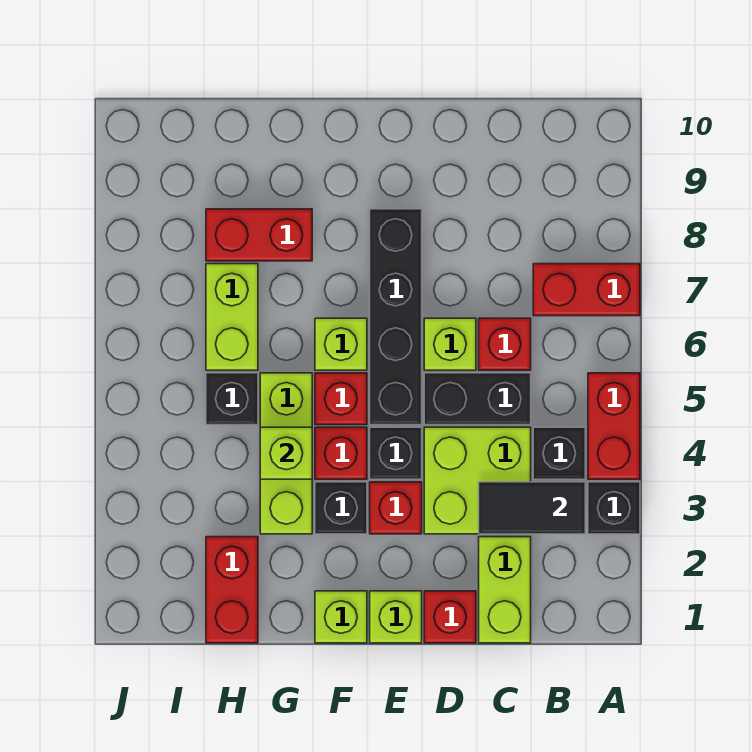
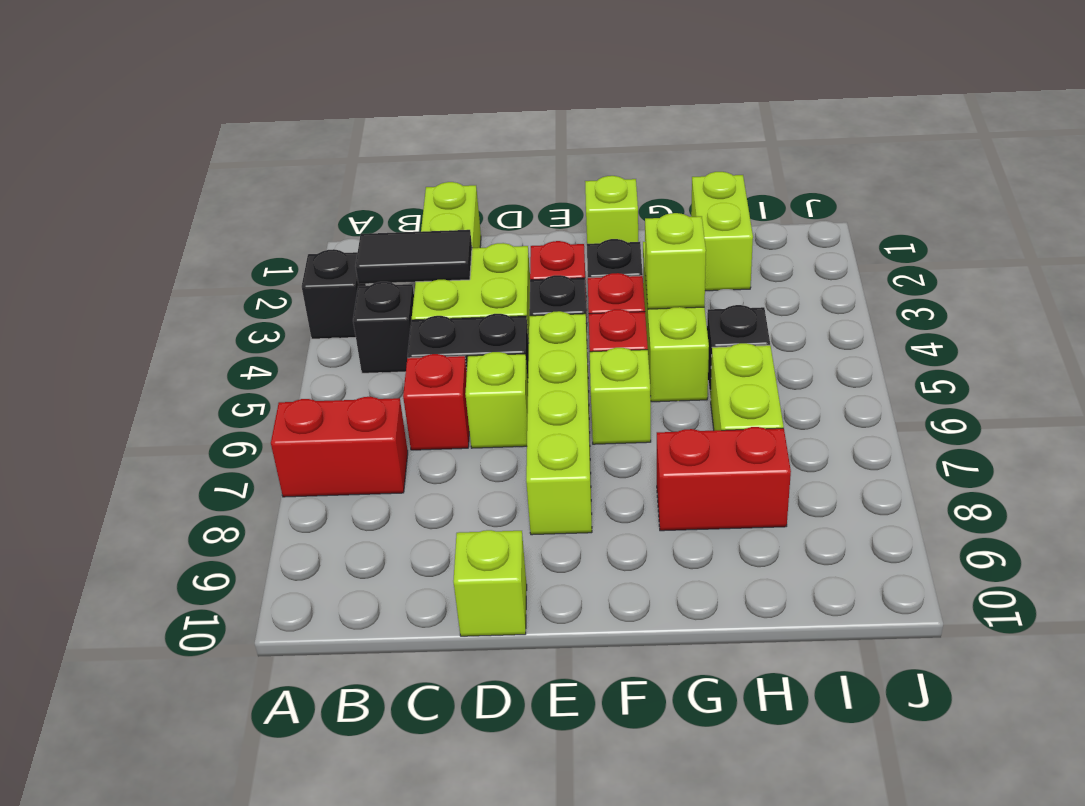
red brick A4:A5 level 1 -> none
red brick D1 level 1 -> none
lime brick E1 level 1 -> lime brick D10 level 1
black brick E5:E8 level 1 -> lime brick E5:E8 level 1
red brick H1:H2 level 1 -> lime brick H1:H2 level 1

